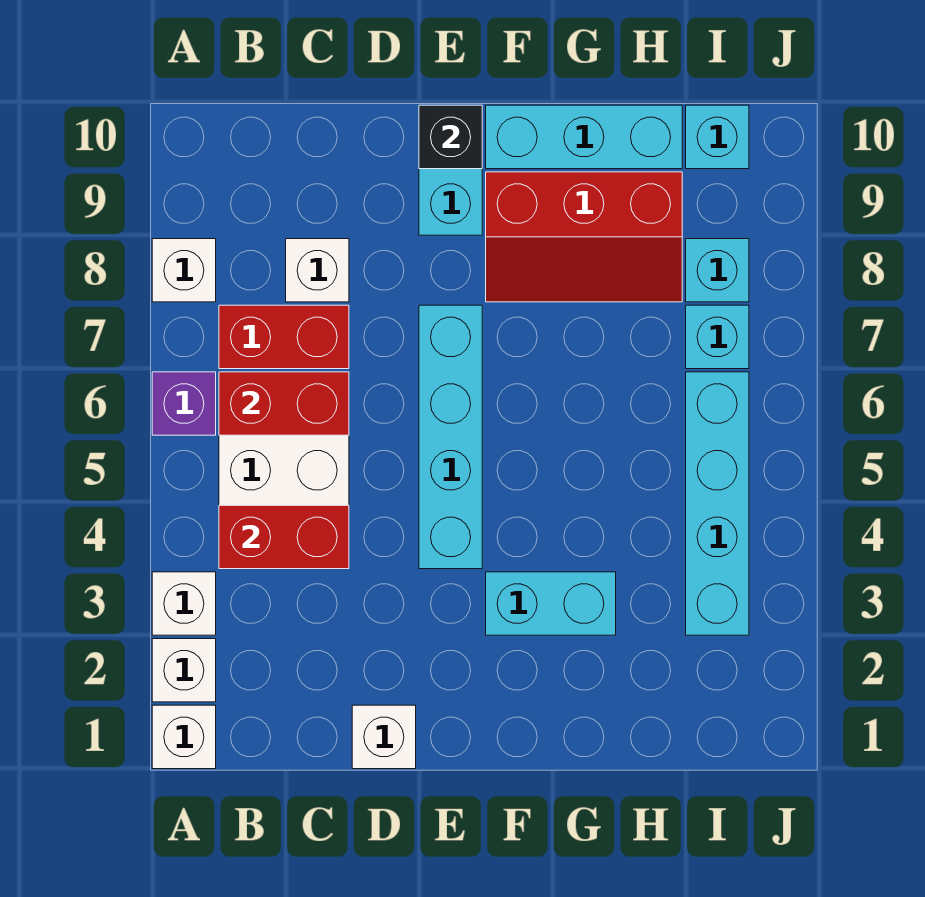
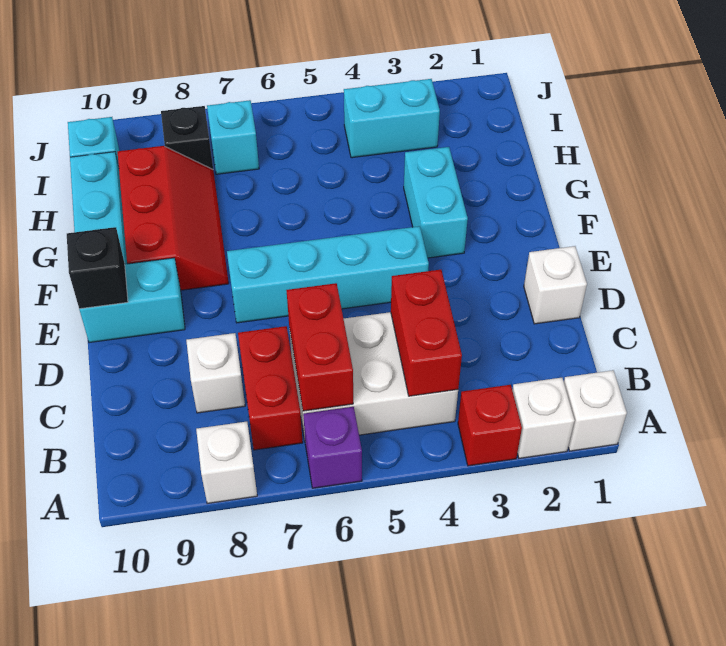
white brick A3 level 1 -> red brick A3 level 1
cyan brick I3:I6 level 1 -> cyan brick I3:I4 level 1
cyan brick I8 level 1 -> black brick I8 level 1

